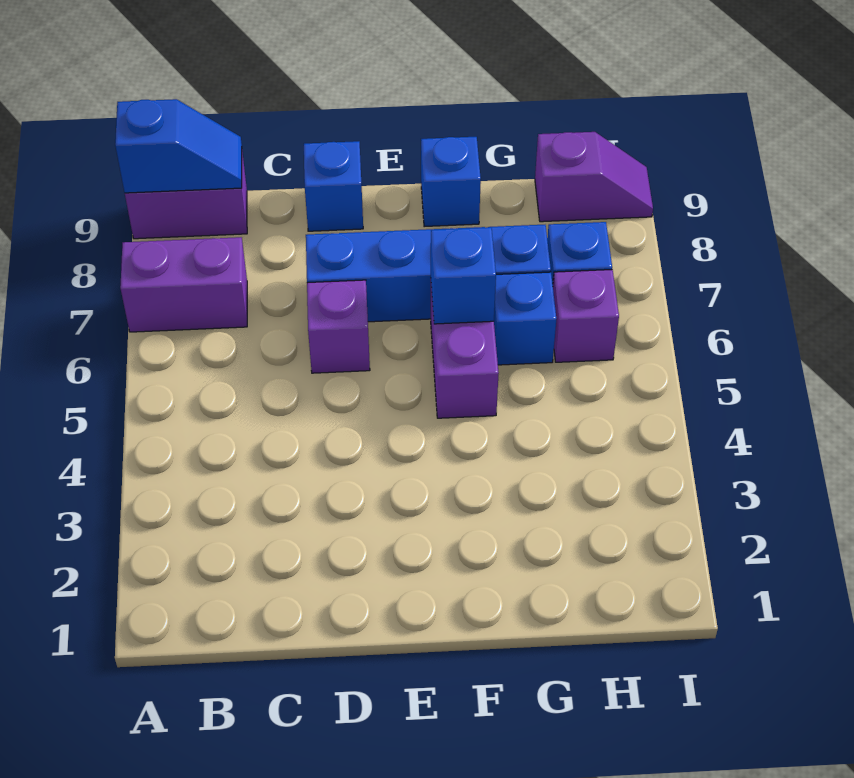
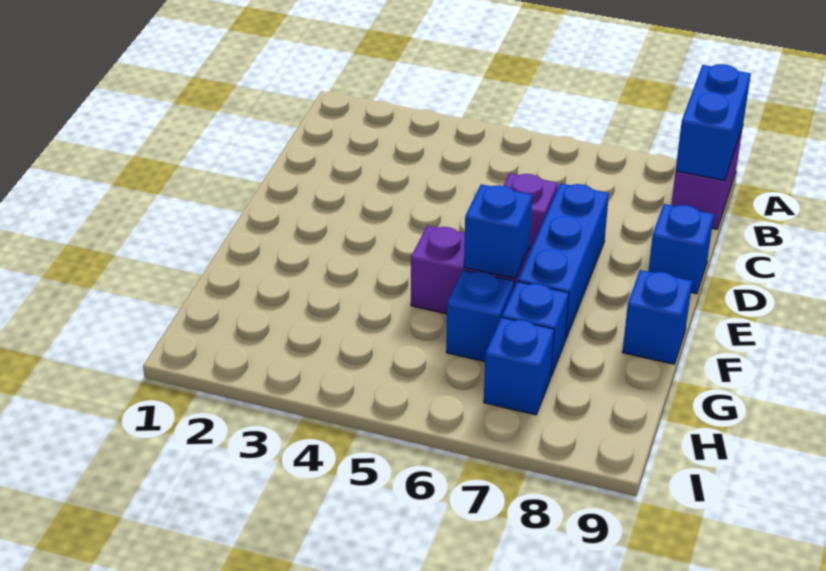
purple brick A7:B7 level 1 -> none
blue slope A9:B9 level 2 top A -> blue brick A9:B9 level 2
purple brick H6 level 1 -> none
purple slope H9:I9 level 1 top H -> none

